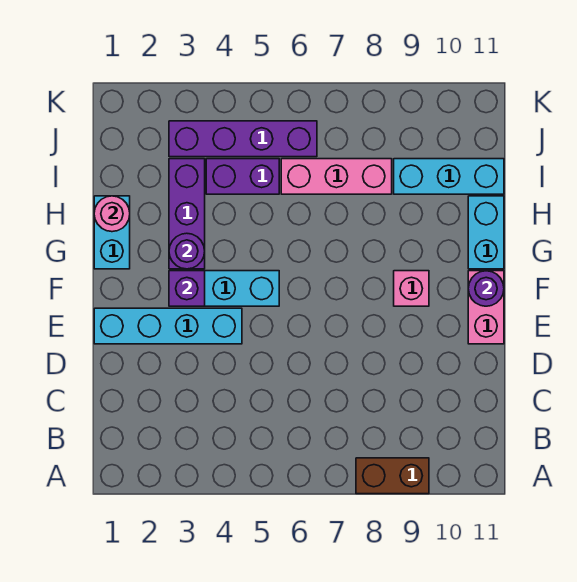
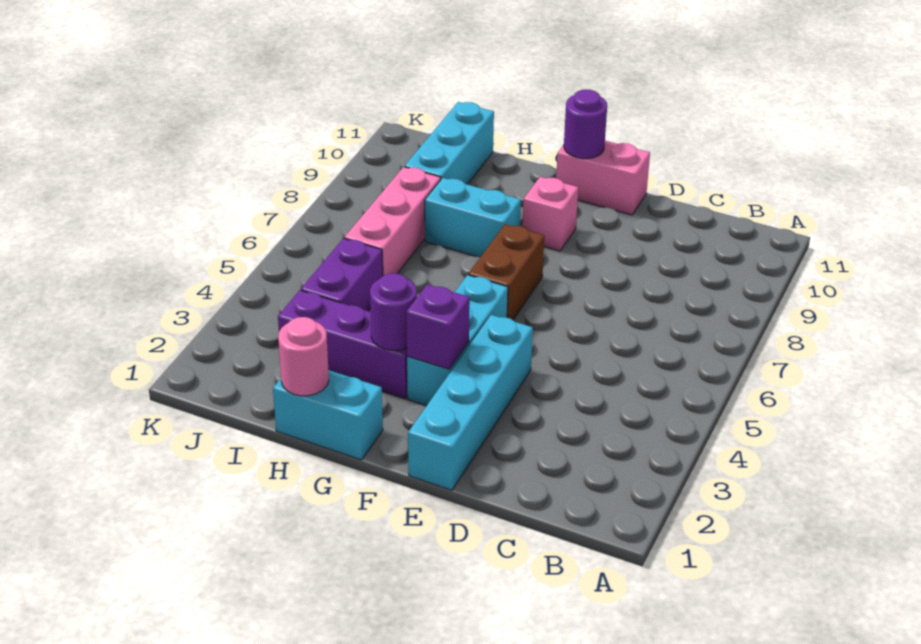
brown brick A8:A9 level 1 -> brown brick F6:F7 level 1
cyan brick G11:H11 level 1 -> cyan brick G8:H8 level 1
purple brick J3:J6 level 1 -> none

